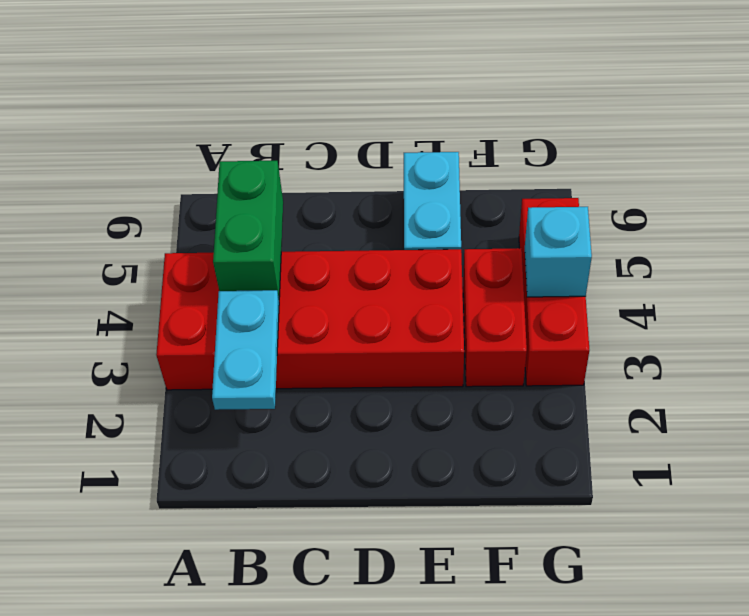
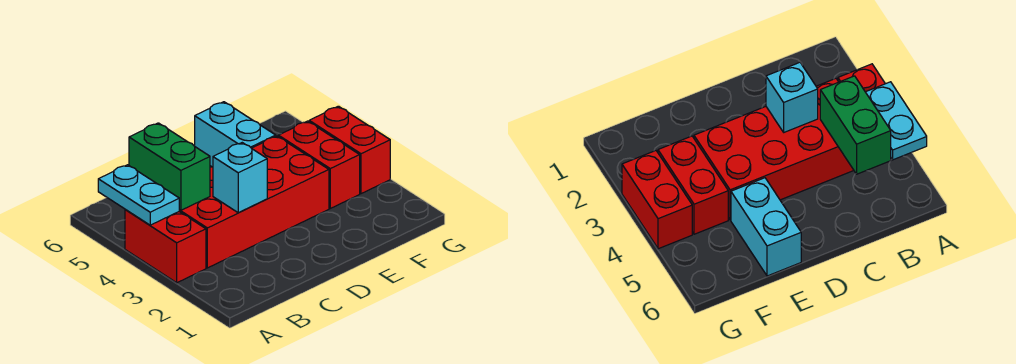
cyan plate B2:B3 level 2 -> cyan plate A4:A5 level 2
red brick G3:G5 level 1 -> red brick G3:G4 level 1
cyan brick G4 level 2 -> cyan brick C3 level 2

